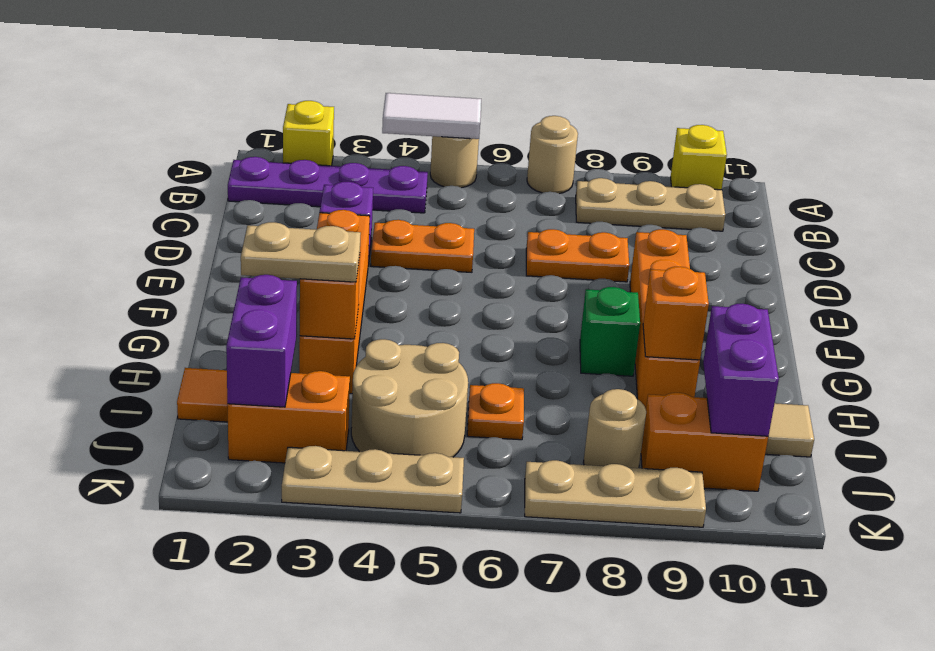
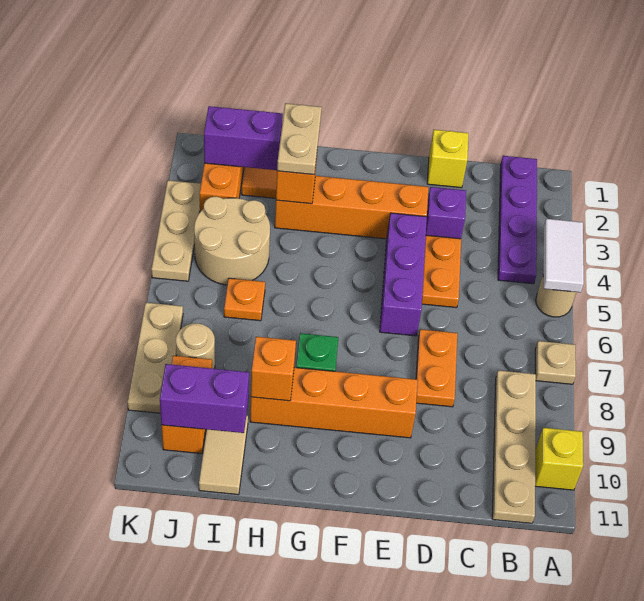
yellow brick A2 level 1 -> yellow brick D1 level 1
tan round brick A7 level 1 -> tan plate A7 level 1
tan plate B8:B10 level 1 -> tan plate B8:B11 level 1
none -> purple brick E4:E6 level 1

